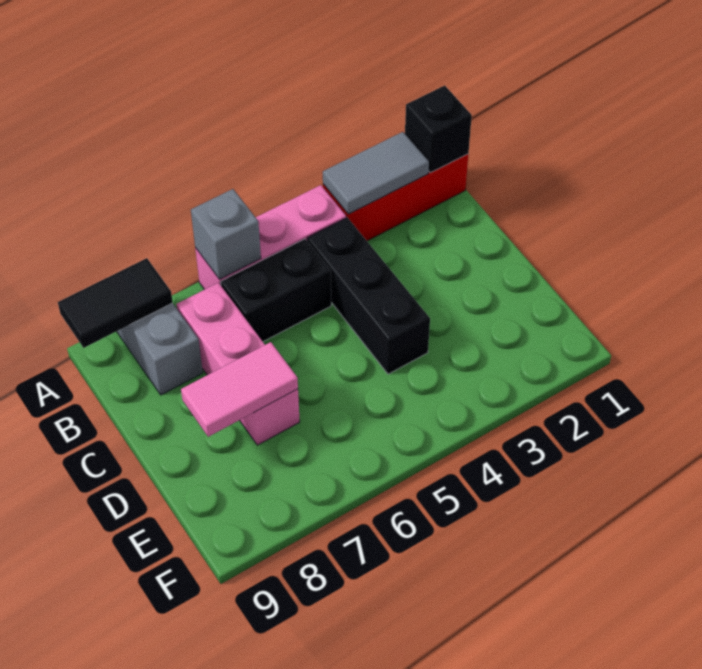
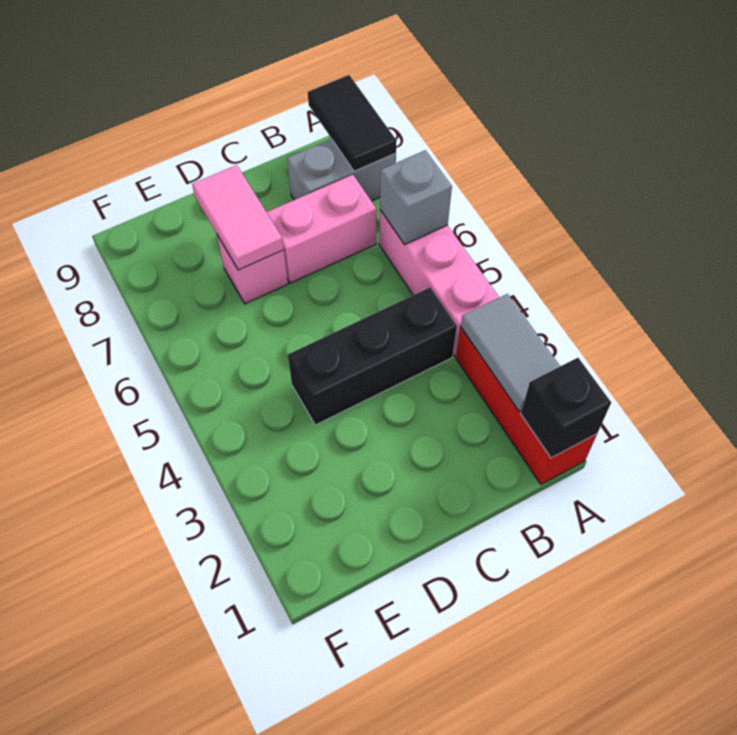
black brick B5:B6 level 1 -> none

